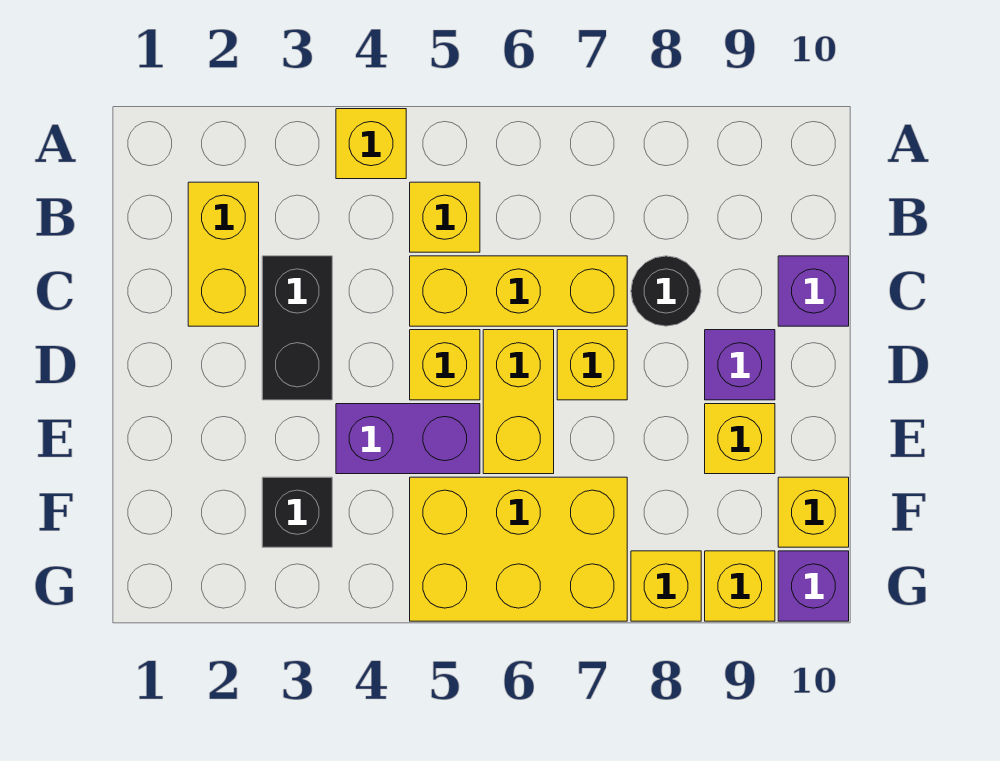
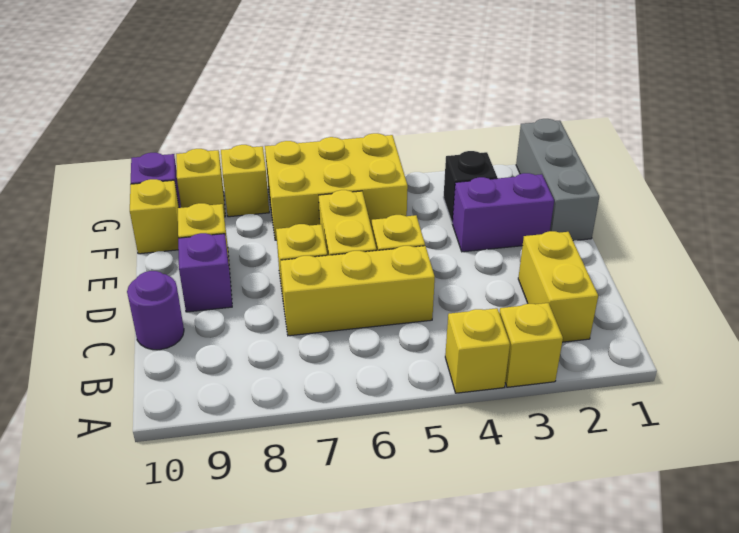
yellow brick B5 level 1 -> yellow brick A3 level 1
black brick C3:D3 level 1 -> none
black round brick C8 level 1 -> none
purple brick C10 level 1 -> purple round brick C10 level 1
none -> grey brick E1:G1 level 1
purple brick E4:E5 level 1 -> purple brick E2:E3 level 1

